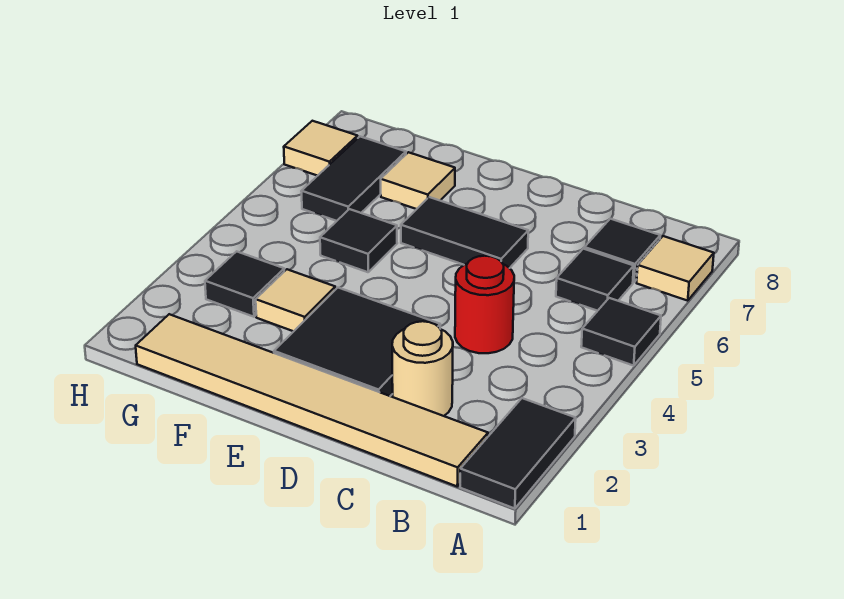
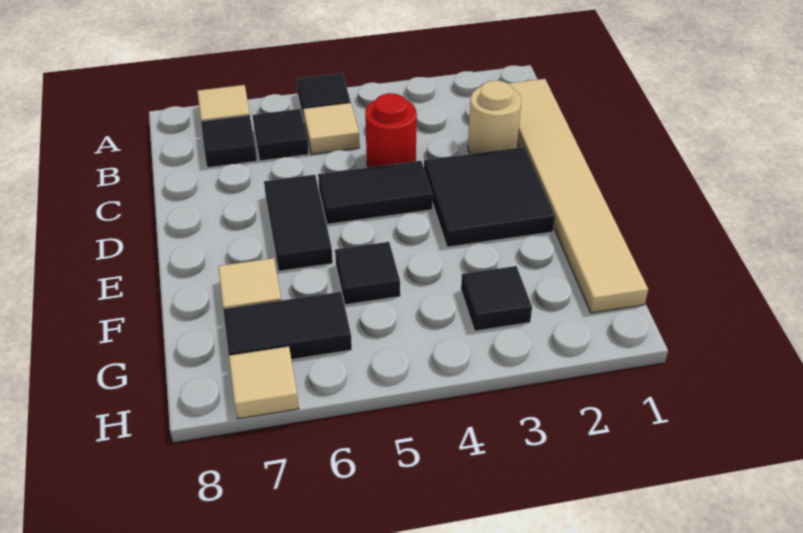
black tile A1:A2 level 1 -> black tile D4:D5 level 1
tan tile F3 level 1 -> tan tile B5 level 1

